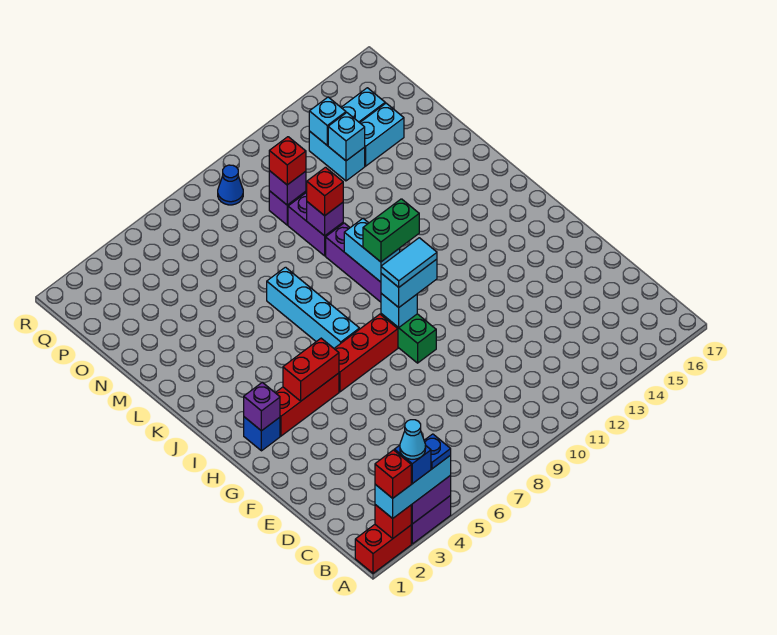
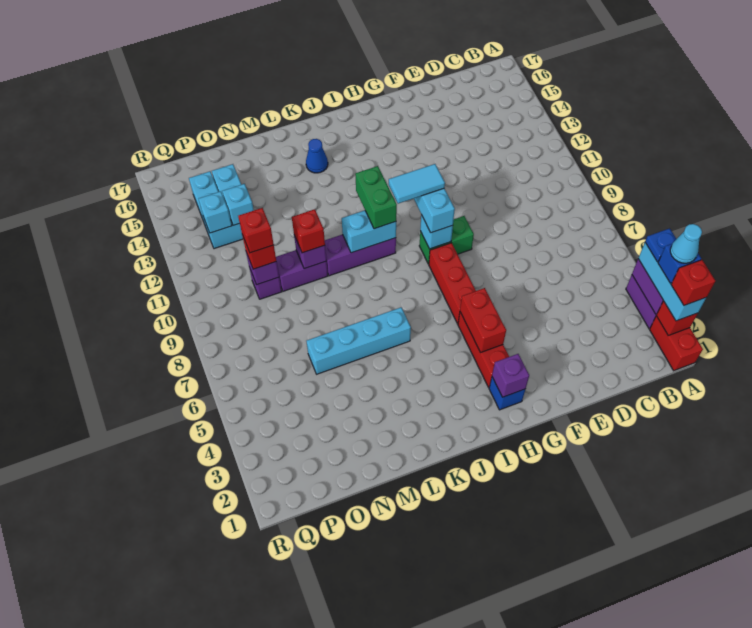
cyan tile H9:H10 level 4 -> cyan tile H10:I10 level 4
cyan brick I7:L7 level 1 -> cyan brick K6:N6 level 1
none -> red brick O10 level 4
blue cone Q9 level 1 -> blue cone K15 level 1

